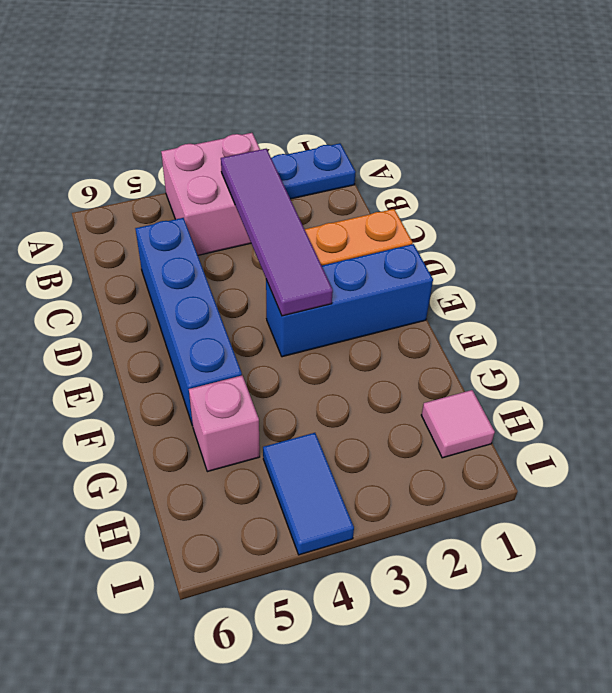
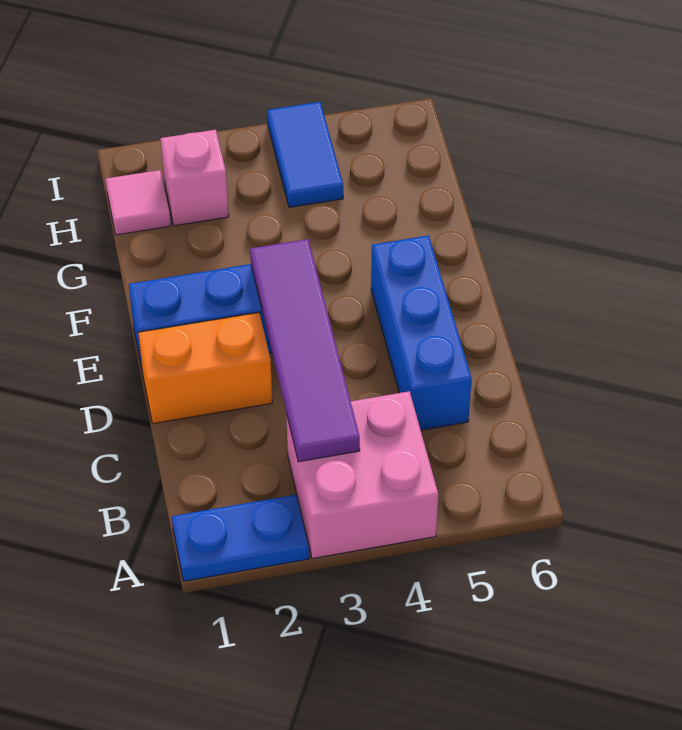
blue brick C5:F5 level 1 -> blue brick C5:E5 level 1
pink brick G5 level 1 -> pink brick H2 level 1

